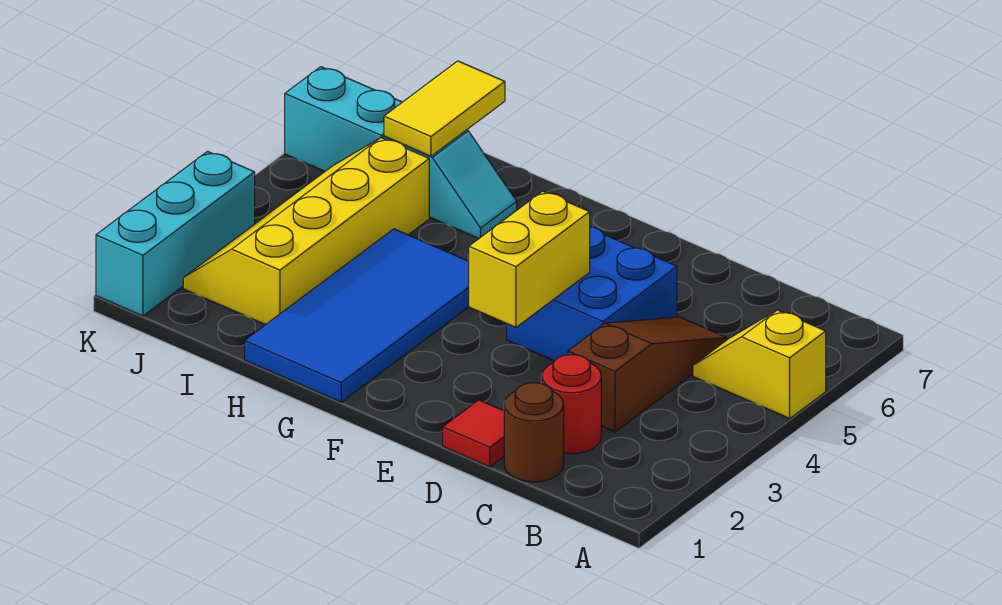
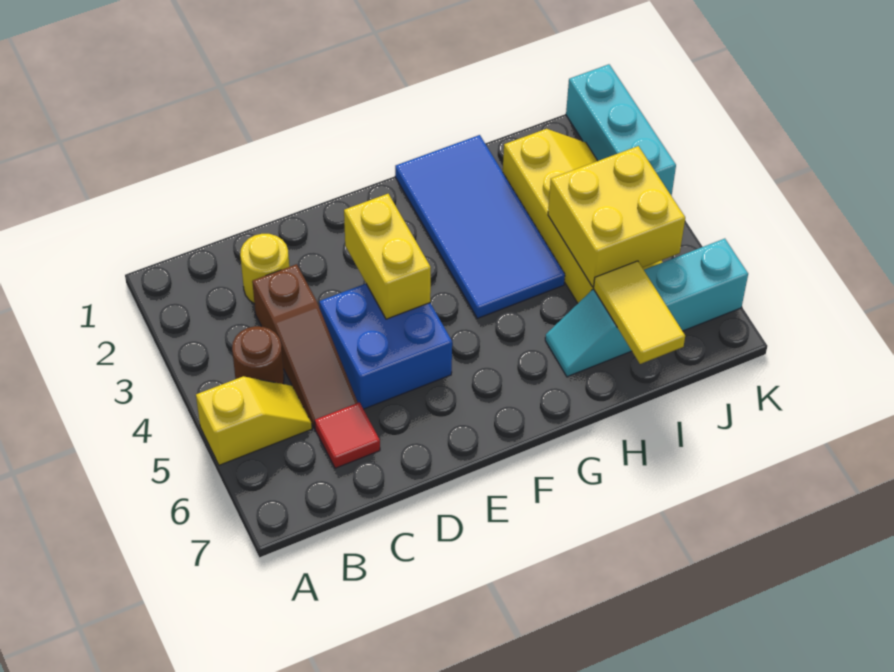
brown round brick C1 level 1 -> brown round brick B4 level 1
red round brick C2 level 1 -> yellow round brick C2 level 1
red tile D1 level 1 -> red tile C6 level 1
none -> yellow brick I4:J5 level 2

